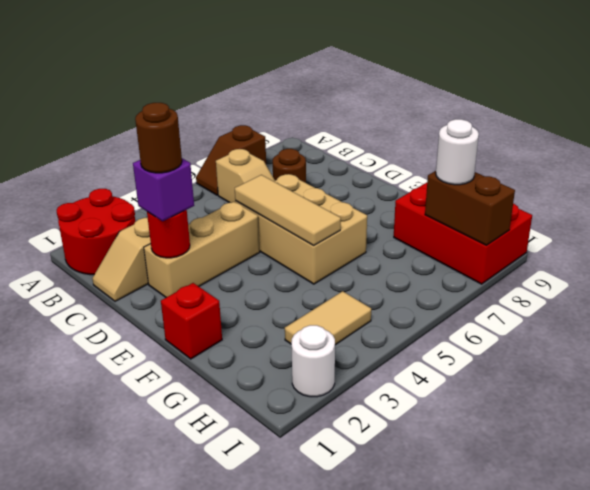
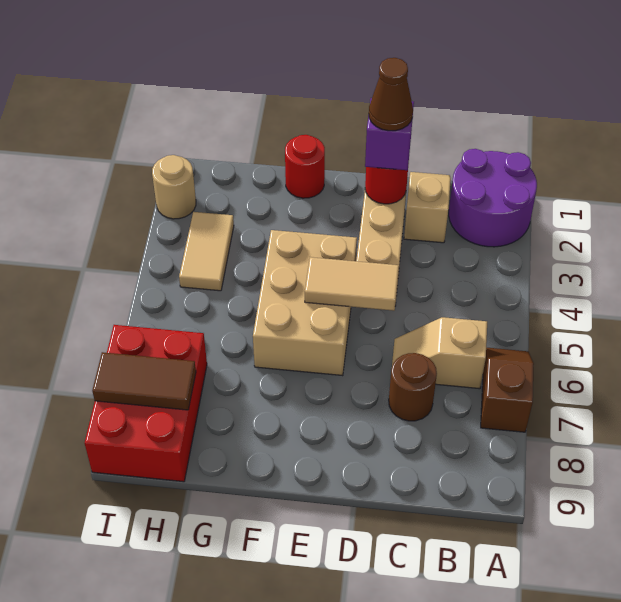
red round brick A1:B2 level 1 -> purple round brick A1:B2 level 1
brown round brick D2 level 4 -> brown cone D2 level 4
tan brick D5:F6 level 1 -> tan brick E4:F6 level 1
tan tile D5:F5 level 2 -> tan tile D5:E5 level 2
red brick F1 level 1 -> red round brick F1 level 1
red brick G8:I9 level 1 -> red brick H7:I9 level 1
brown brick H8:I8 level 2 -> brown tile H8:I8 level 2
white round brick H8 level 3 -> none
white round brick I2 level 1 -> tan round brick I2 level 1

